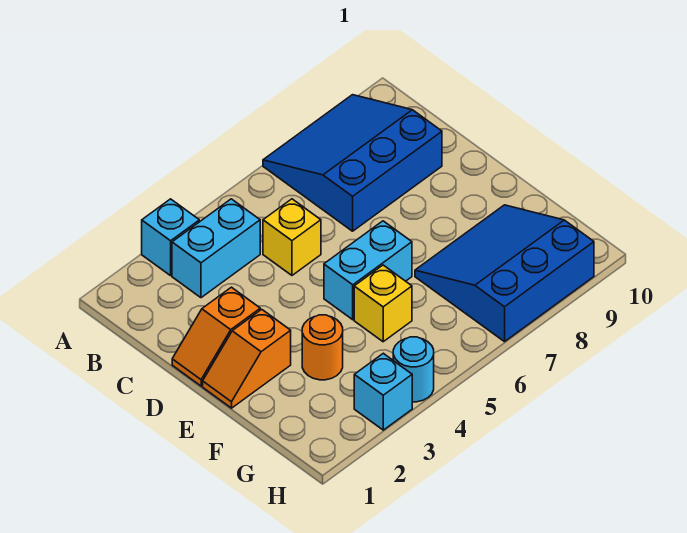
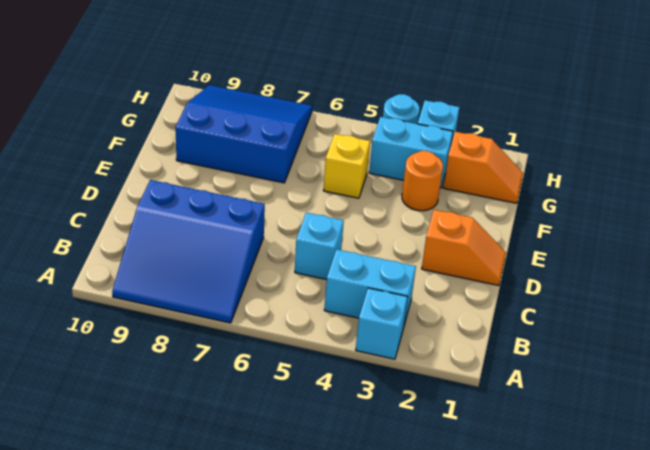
yellow brick C5 level 1 -> cyan brick C5 level 1
orange slope E1:E2 level 1 top 2 -> orange slope G1:G2 level 1 top 2
cyan brick E5:E6 level 1 -> cyan brick G3:G4 level 1
blue slope F7:H9 level 1 top H -> blue slope F7:H9 level 1 top F

